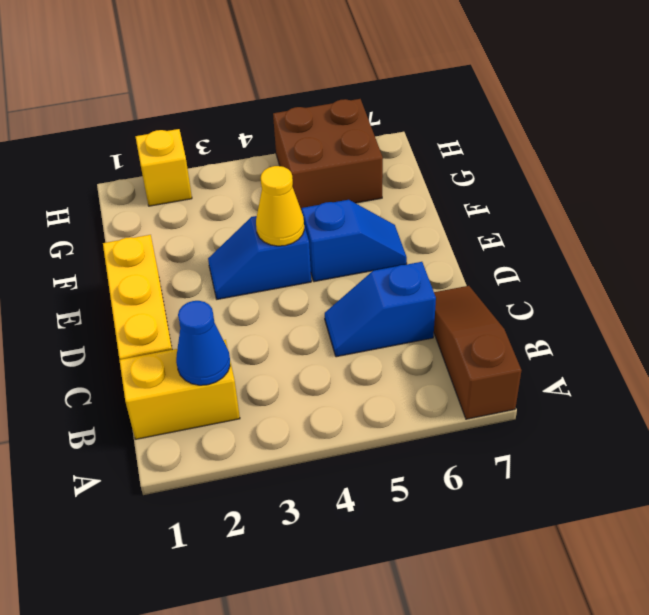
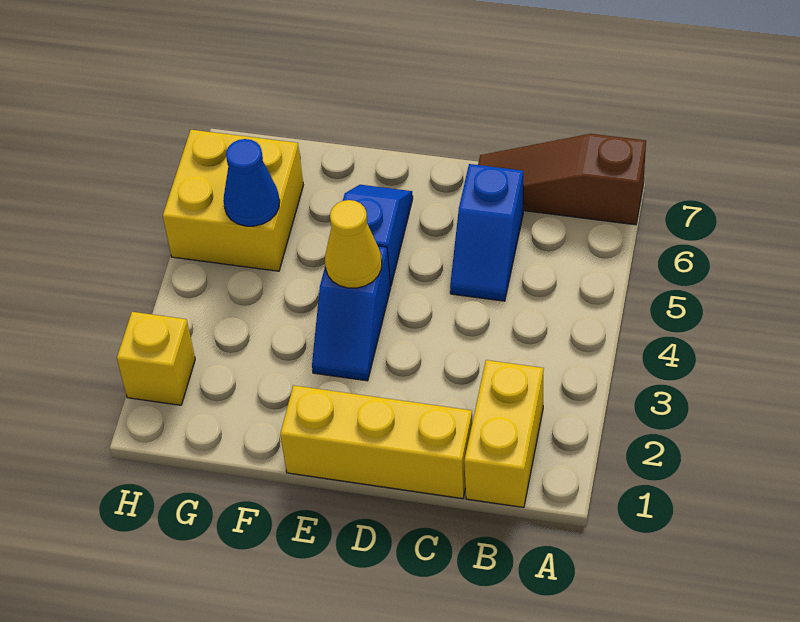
blue cone B2 level 2 -> blue cone G5 level 2
brown brick G5:H6 level 1 -> yellow brick G5:H6 level 1

